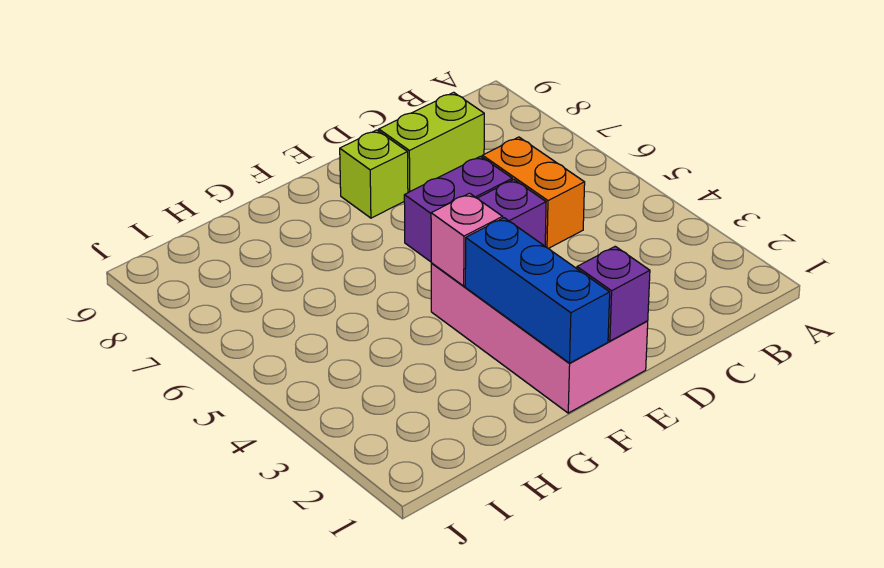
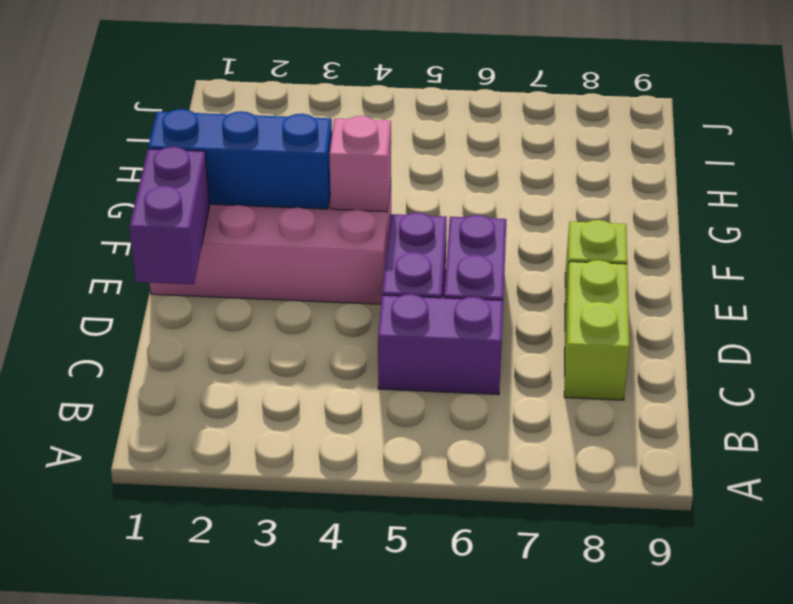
orange brick C5:C6 level 1 -> purple brick C5:C6 level 1
purple brick E1 level 2 -> purple brick D1:E1 level 2

